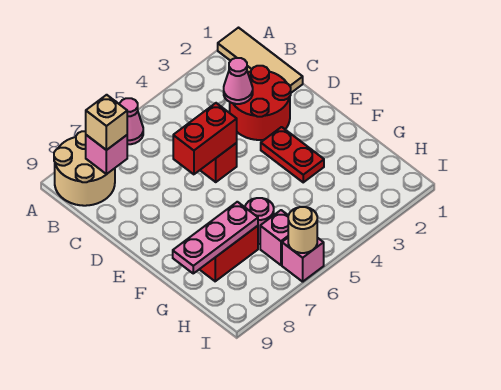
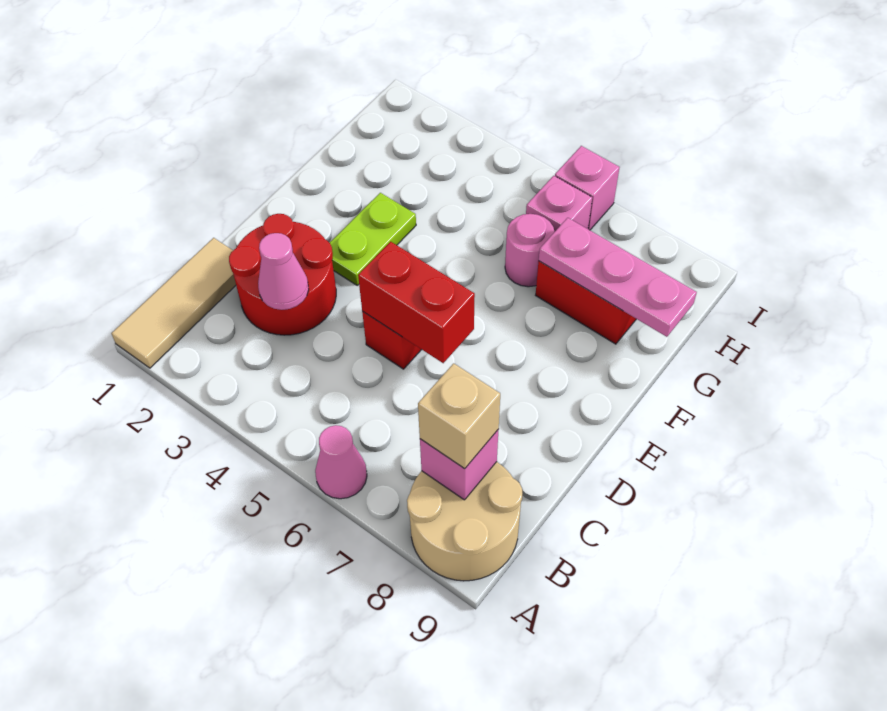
red plate E3:F3 level 1 -> lime plate E3:F3 level 1
tan round brick I6 level 2 -> none

